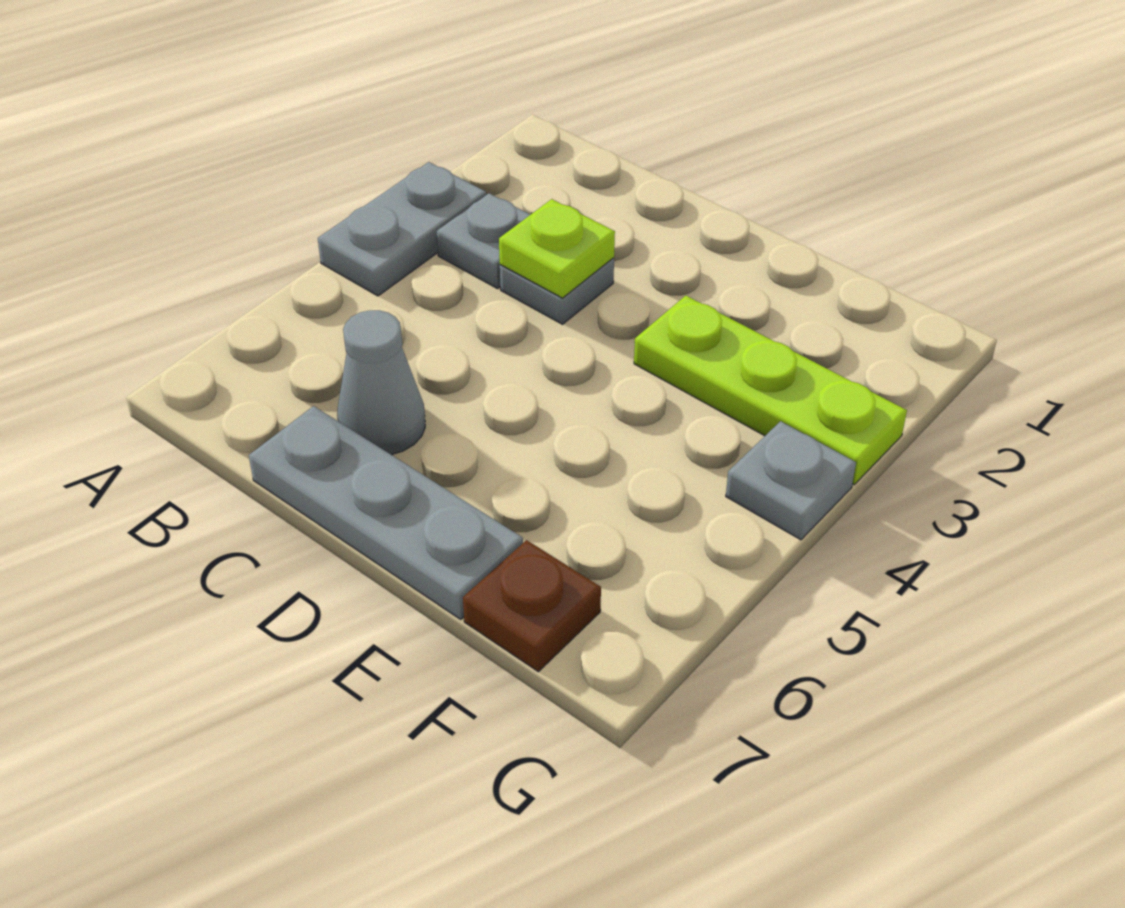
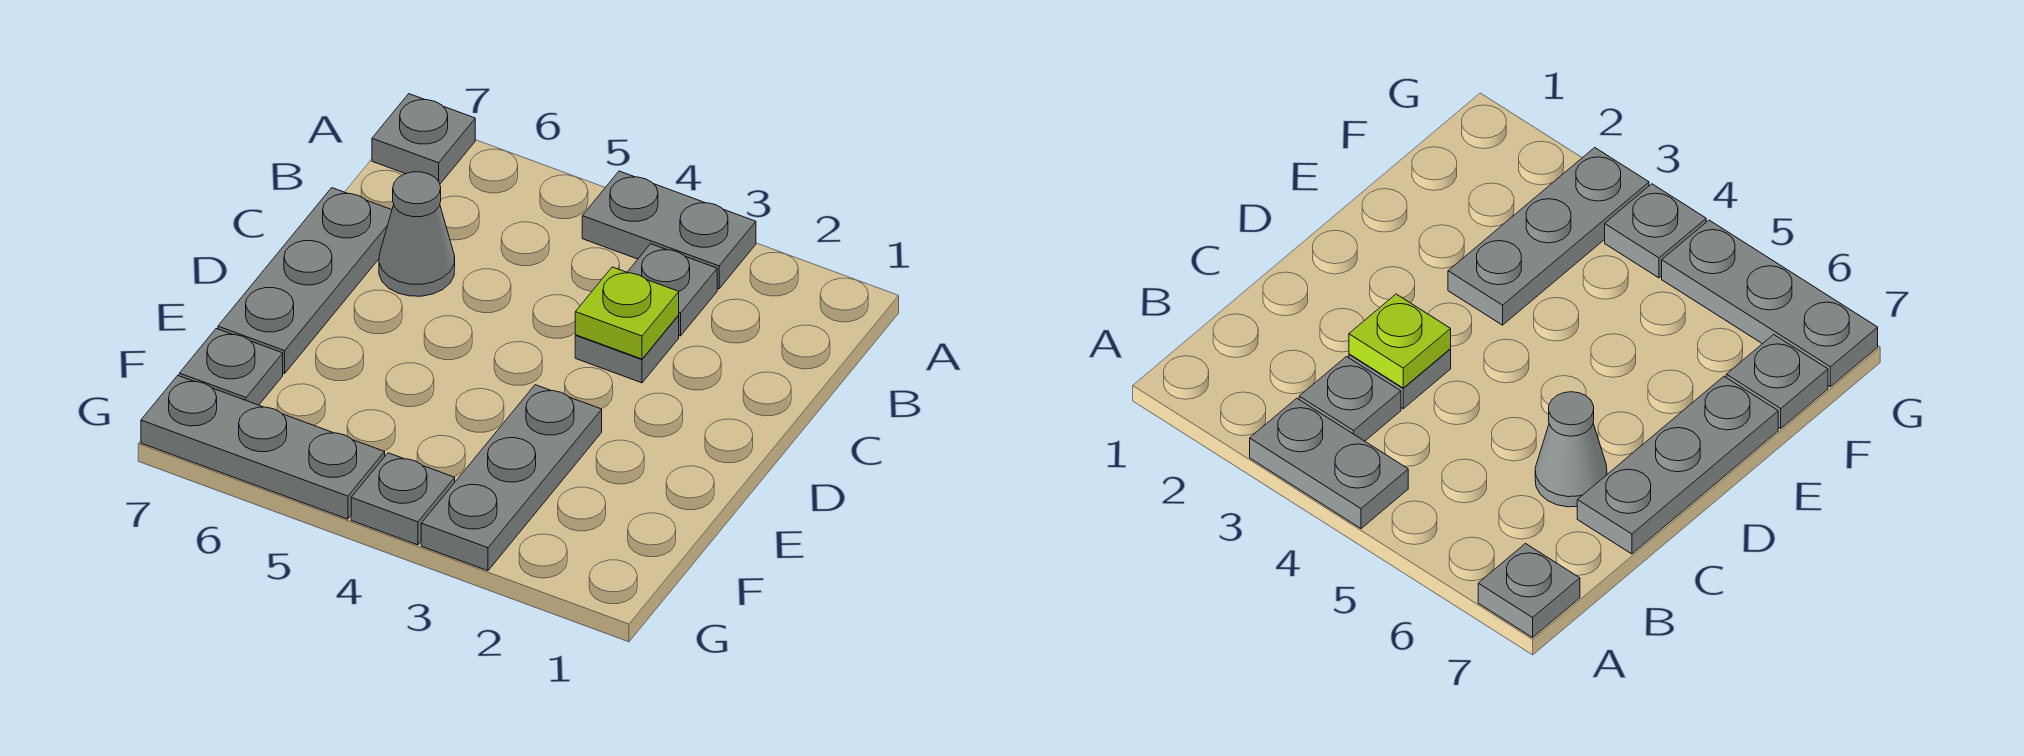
none -> grey plate A7 level 1
lime plate E3:G3 level 1 -> grey plate E3:G3 level 1
brown plate F7 level 1 -> grey plate F7 level 1
none -> grey plate G5:G7 level 1

